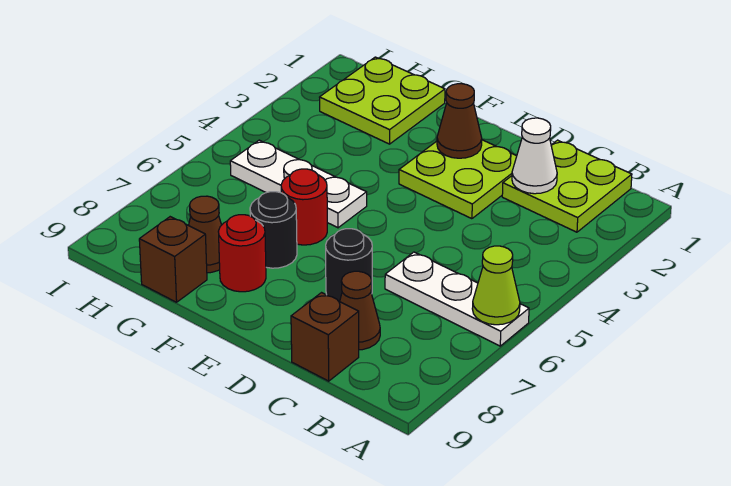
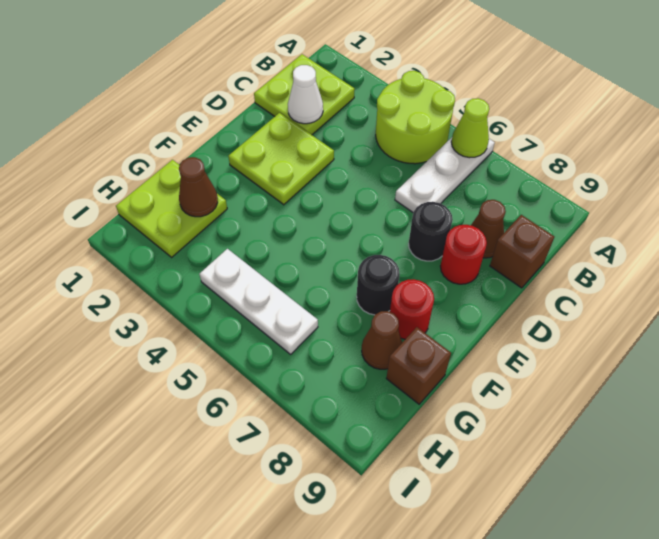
none -> lime round brick A4:B5 level 1
brown cone E2 level 2 -> brown cone G2 level 2
white plate F5:H5 level 1 -> white plate H4:H6 level 1
red round brick F6 level 1 -> red round brick D8 level 1

